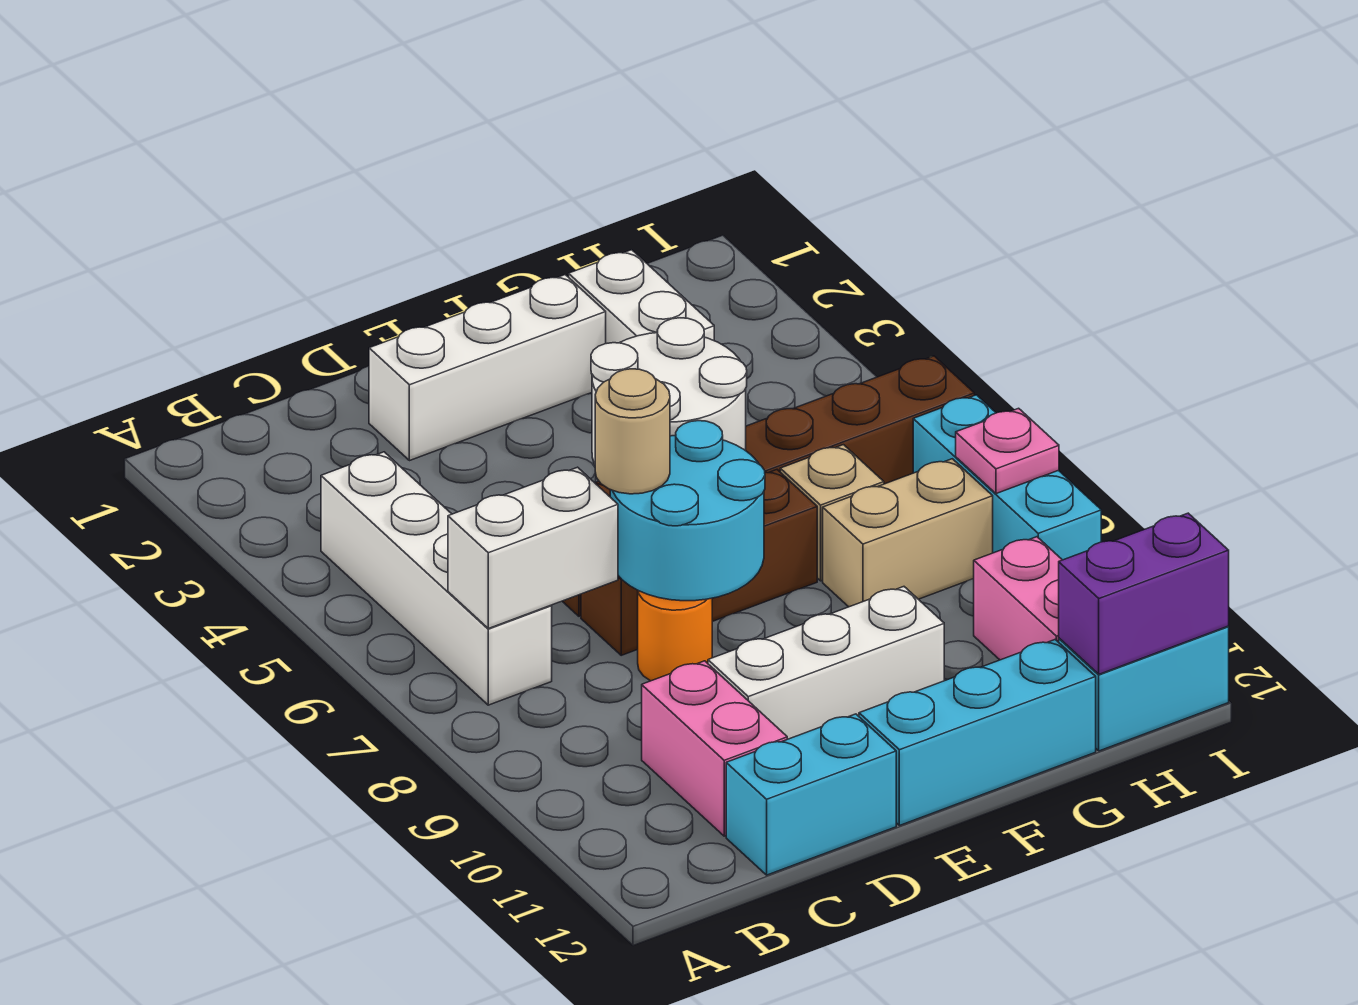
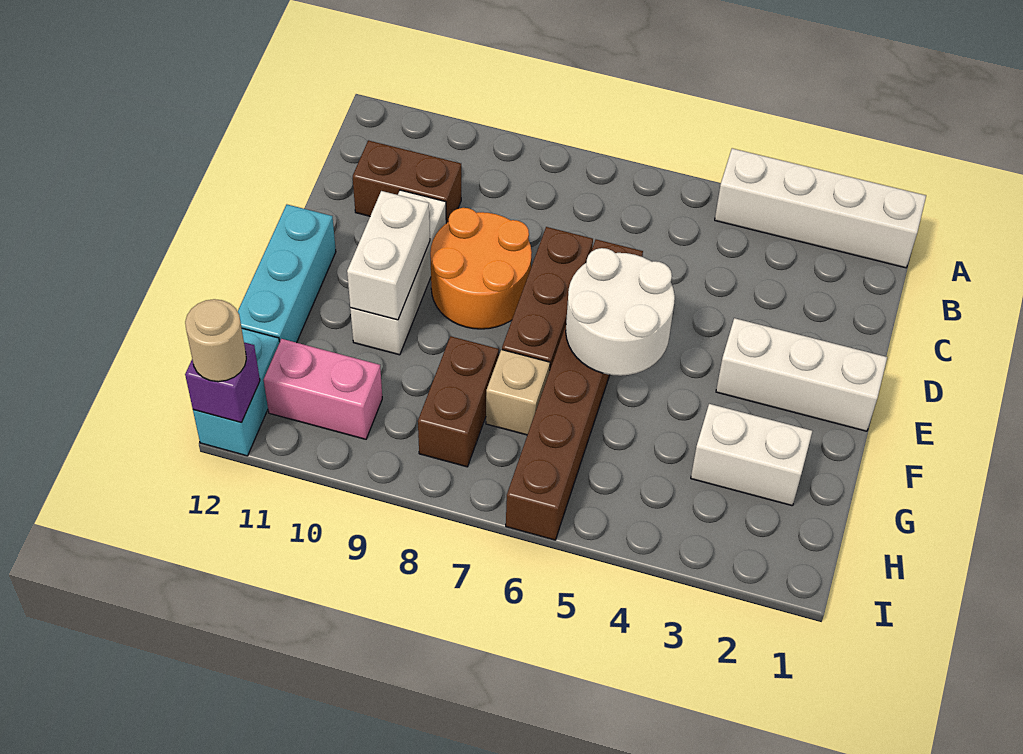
white brick B4:B7 level 1 -> white brick A1:A4 level 1
white brick B7:C7 level 2 -> white brick E10:F10 level 2
pink brick C10:C11 level 1 -> brown brick C10:C11 level 1
cyan brick C12:D12 level 1 -> none
white brick D2:F2 level 1 -> white brick E1:E3 level 1
cyan round brick D7:E8 level 2 -> none
tan round brick D7 level 3 -> tan round brick I12 level 3
orange round brick D8 level 1 -> orange round brick D8:E9 level 1
tan brick G8:H8 level 1 -> brown brick G8:H8 level 1
purple brick H12:I12 level 2 -> purple brick I12 level 2
cyan brick I7:I9 level 1 -> none
pink plate I8 level 2 -> none

